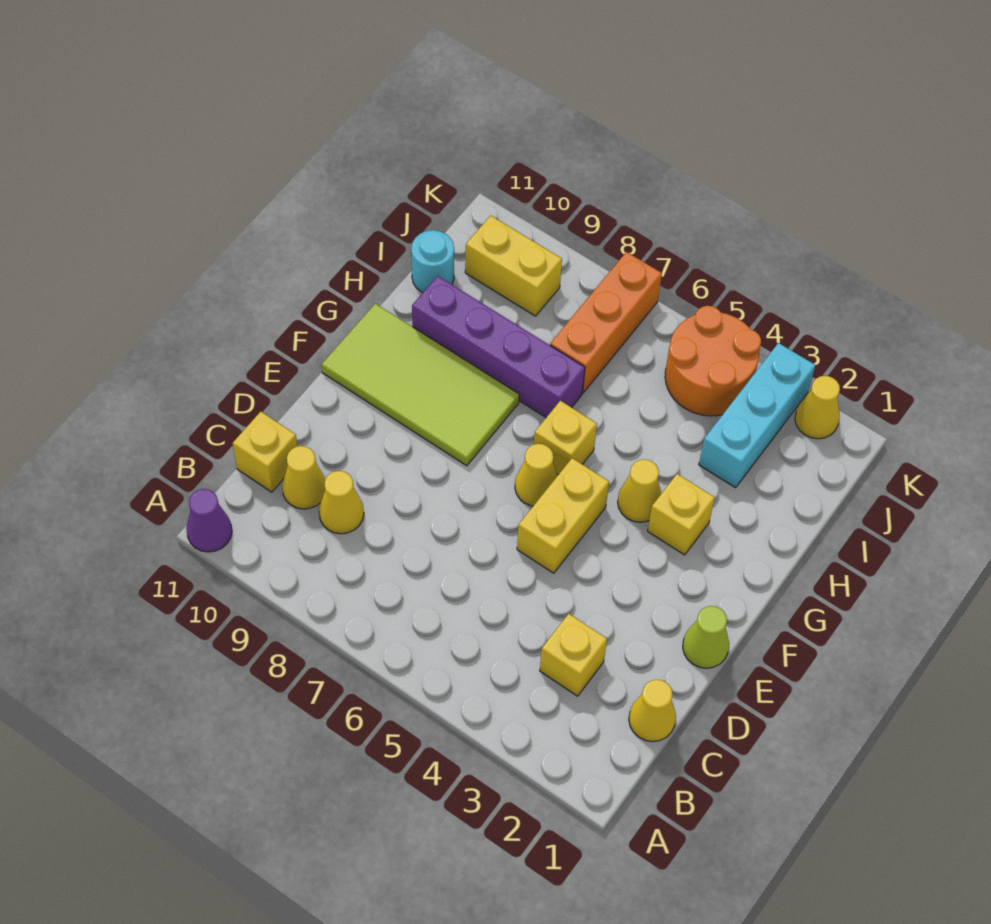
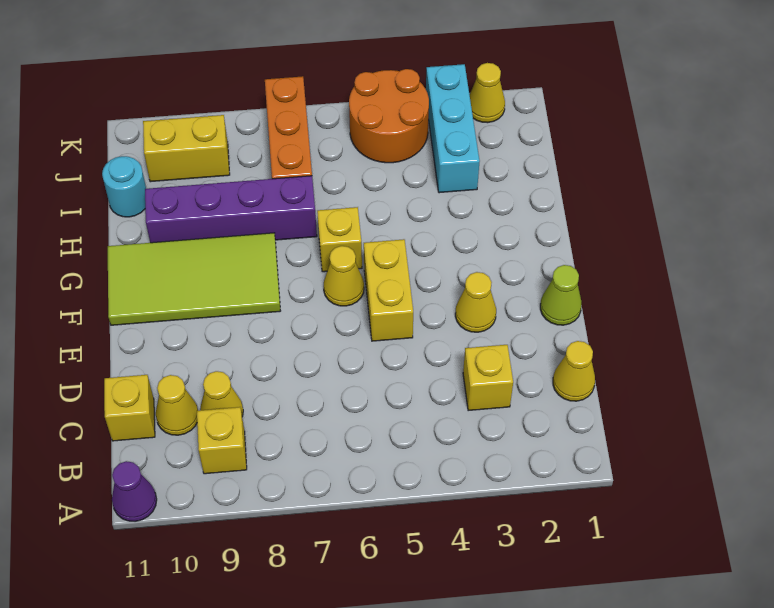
yellow brick G3 level 1 -> yellow brick B9 level 1
yellow cone G4 level 1 -> yellow cone E3 level 1

